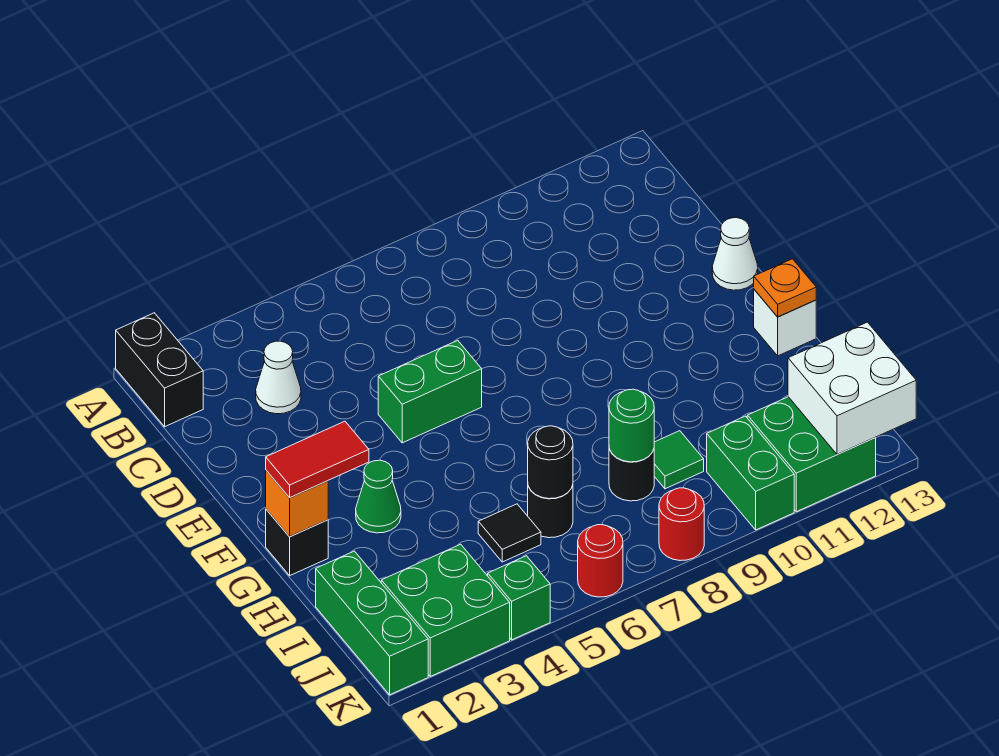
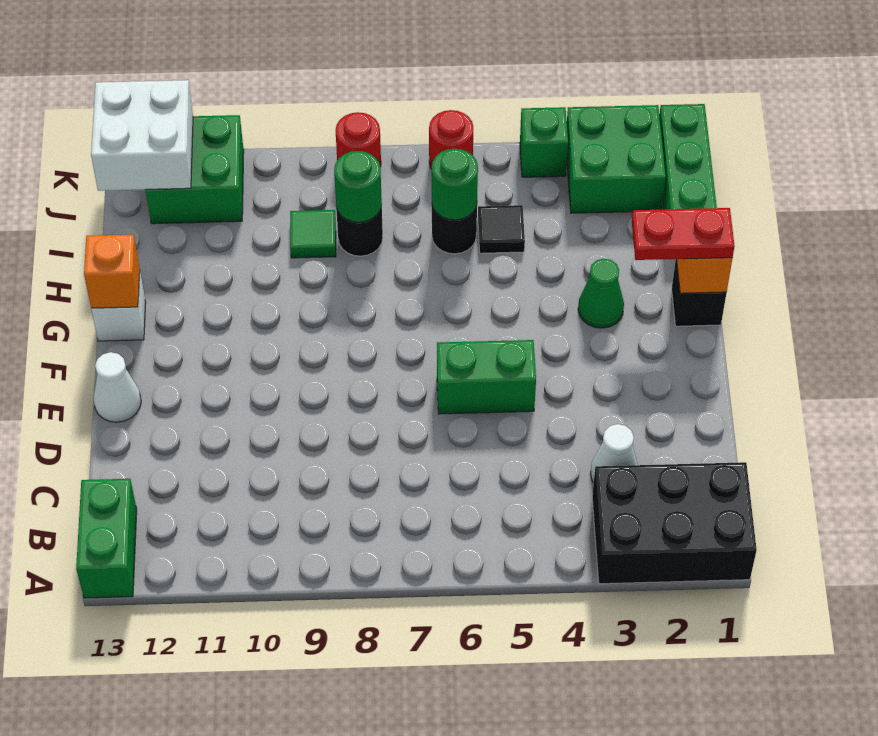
black brick A1:B1 level 1 -> black brick A1:B3 level 1
red tile G1:G2 level 3 -> red plate G1:G2 level 3
orange plate G13 level 2 -> orange brick G13 level 2
black round brick I6 level 2 -> green round brick I6 level 2
green brick J10:K10 level 1 -> green brick A13:B13 level 1

